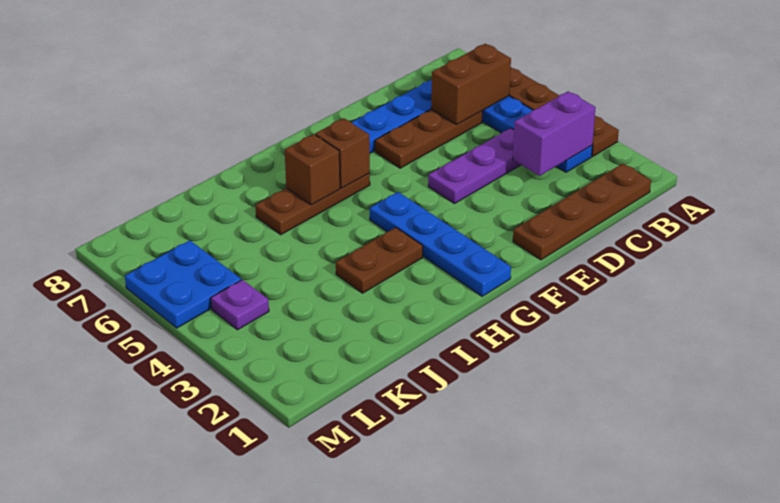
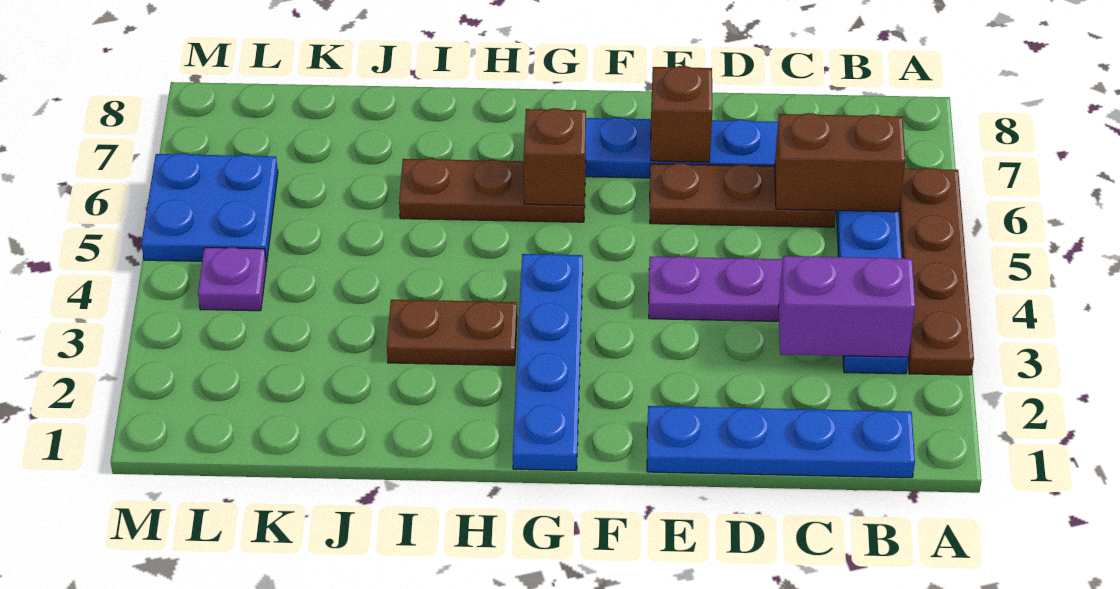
brown plate B1:E1 level 1 -> blue plate B1:E1 level 1
brown brick H6 level 2 -> brown brick E7 level 2

